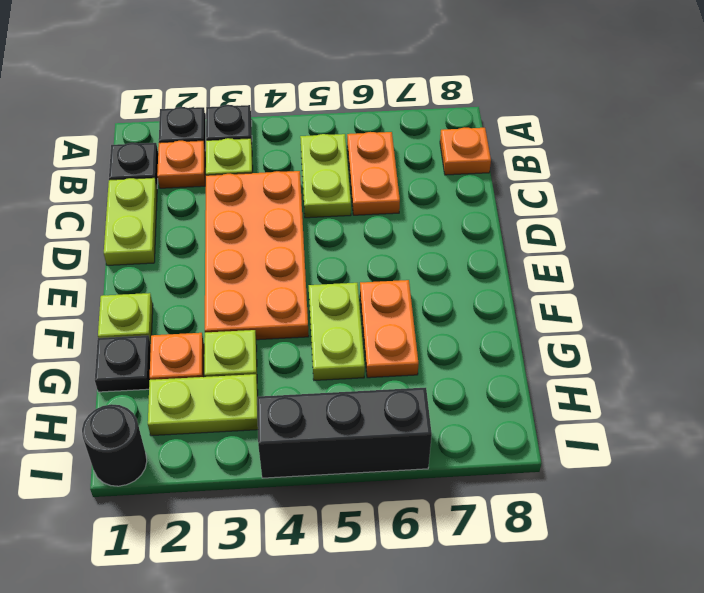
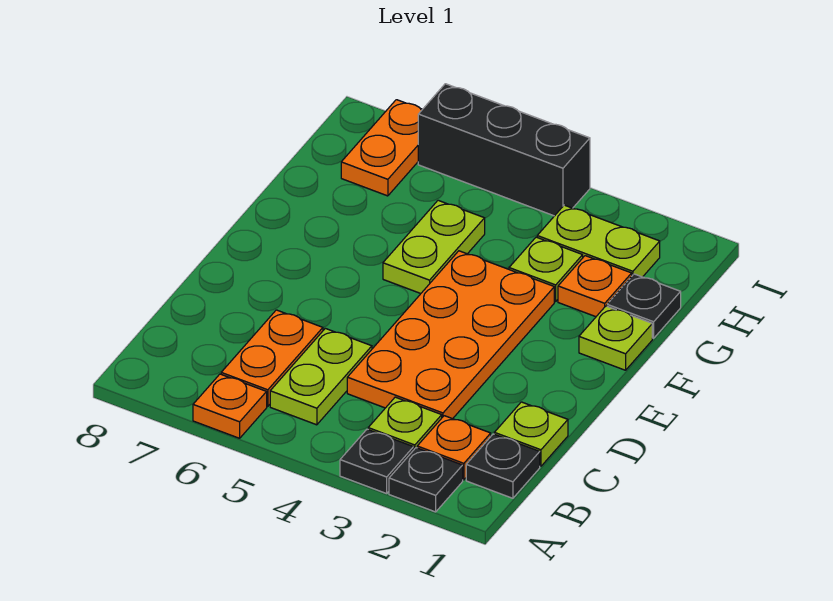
orange plate B8 level 1 -> orange plate A6 level 1
lime plate C1:D1 level 1 -> lime plate C1 level 1
orange plate F6:G6 level 1 -> orange plate H7:I7 level 1
black round brick I1 level 1 -> none

